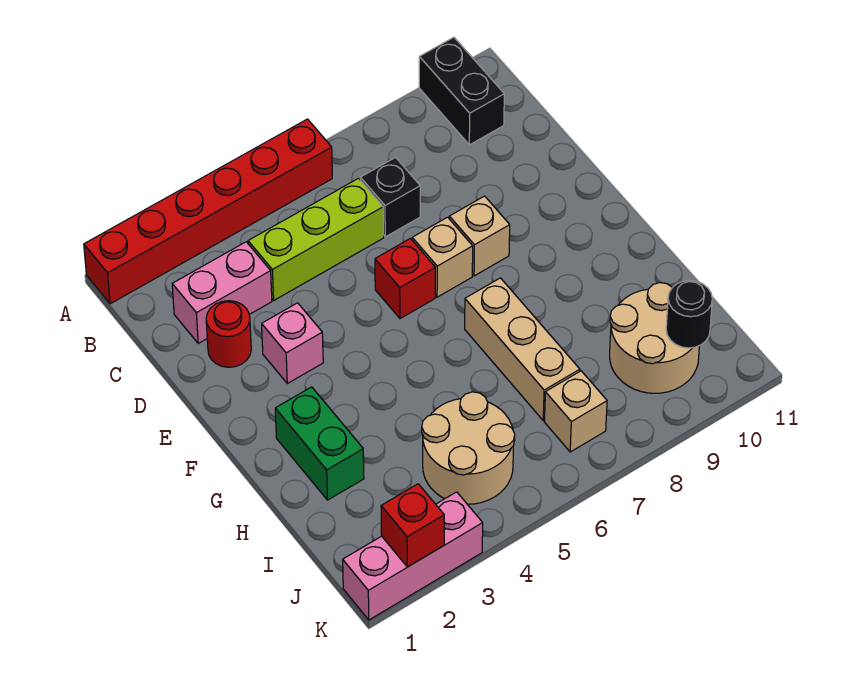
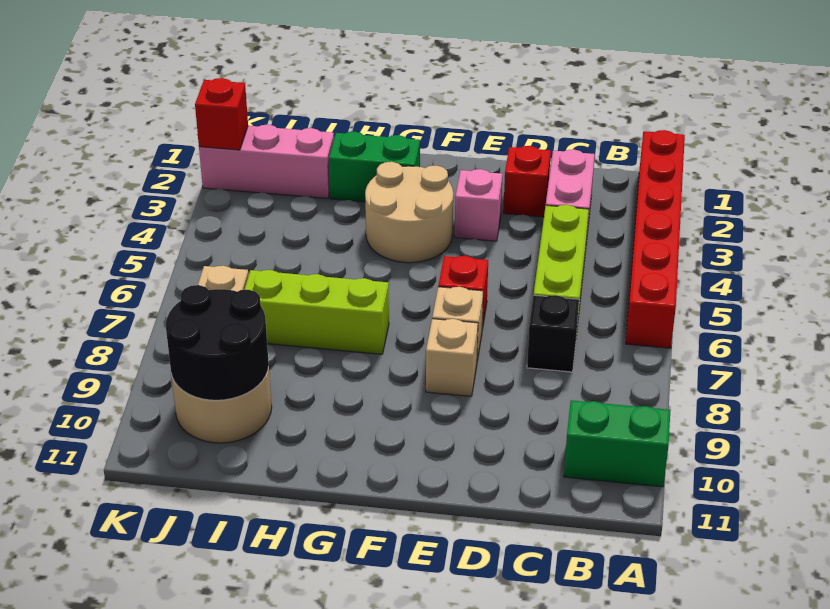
black brick A10:B10 level 1 -> green brick A10:B10 level 1
red round brick D2 level 1 -> red brick D2 level 1
tan brick G7:I7 level 1 -> lime brick G7:I7 level 1
tan round brick I4:J5 level 1 -> tan round brick F3:G4 level 1
black round brick J10 level 2 -> black round brick I9:J10 level 2
pink brick K1:K3 level 1 -> pink brick I2:K2 level 1

